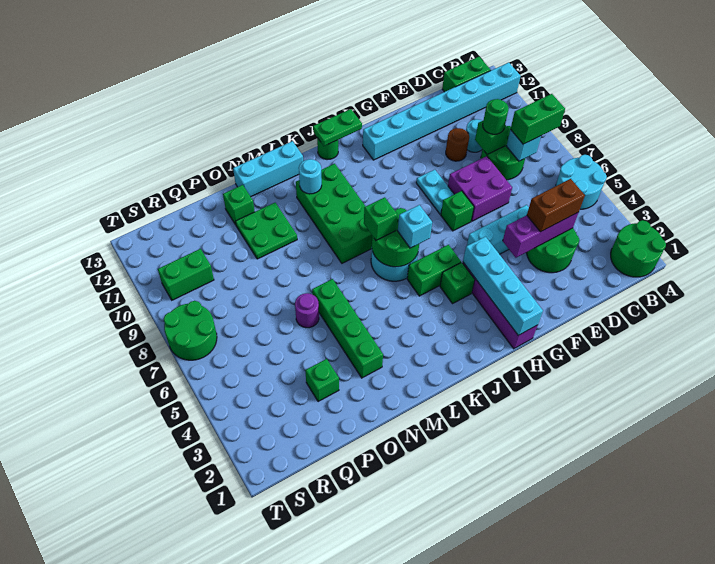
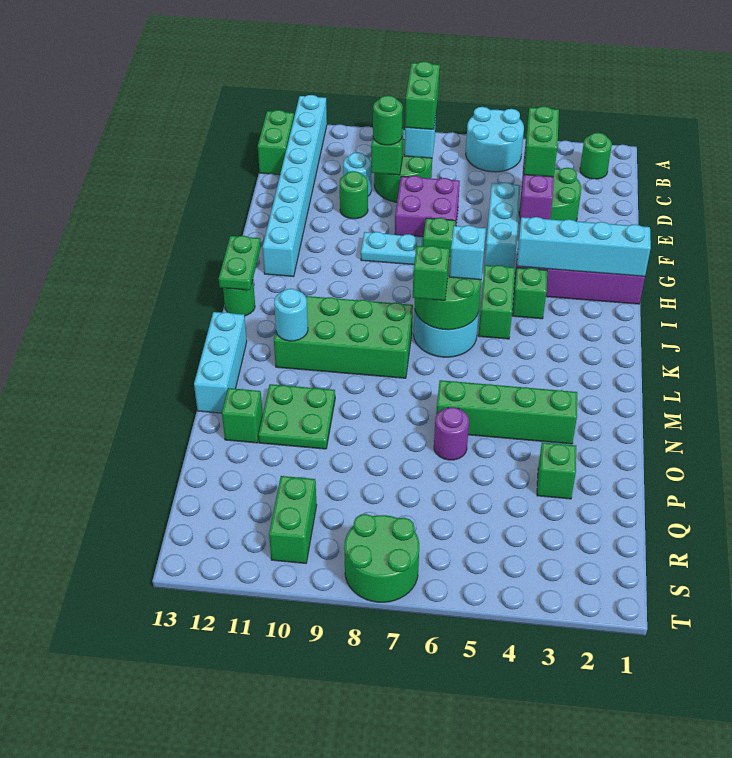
green round brick A1:B2 level 1 -> green round brick B2 level 1
brown brick D4:E4 level 3 -> green brick D4:E4 level 3
brown round brick E10 level 1 -> green round brick E10 level 1

